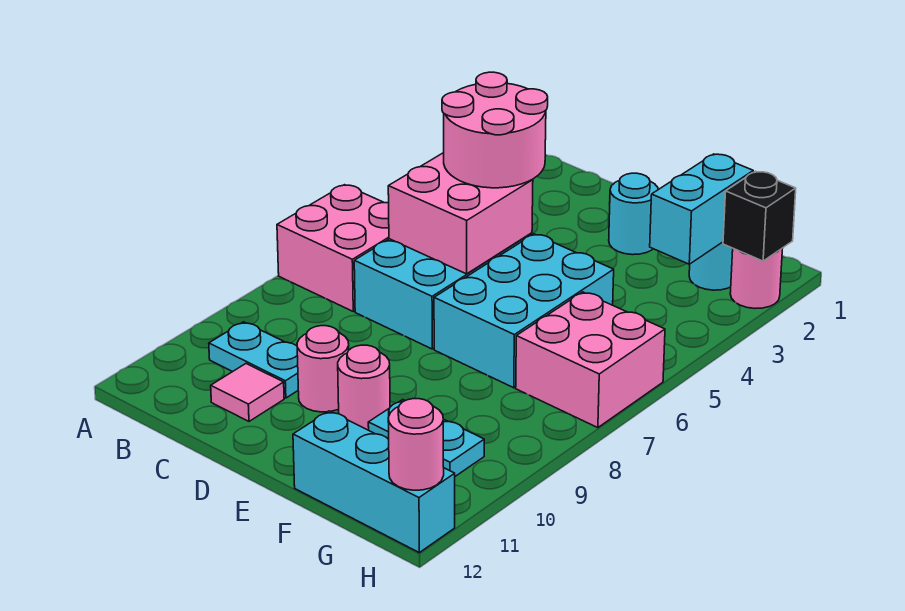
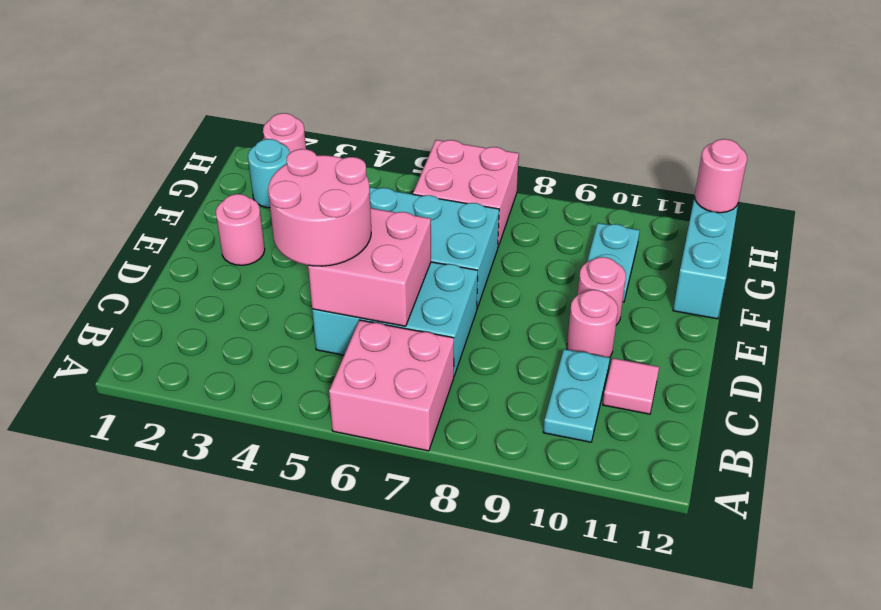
cyan round brick E2 level 1 -> pink round brick E2 level 1
cyan brick G2:G3 level 2 -> none
black brick H2 level 2 -> none

